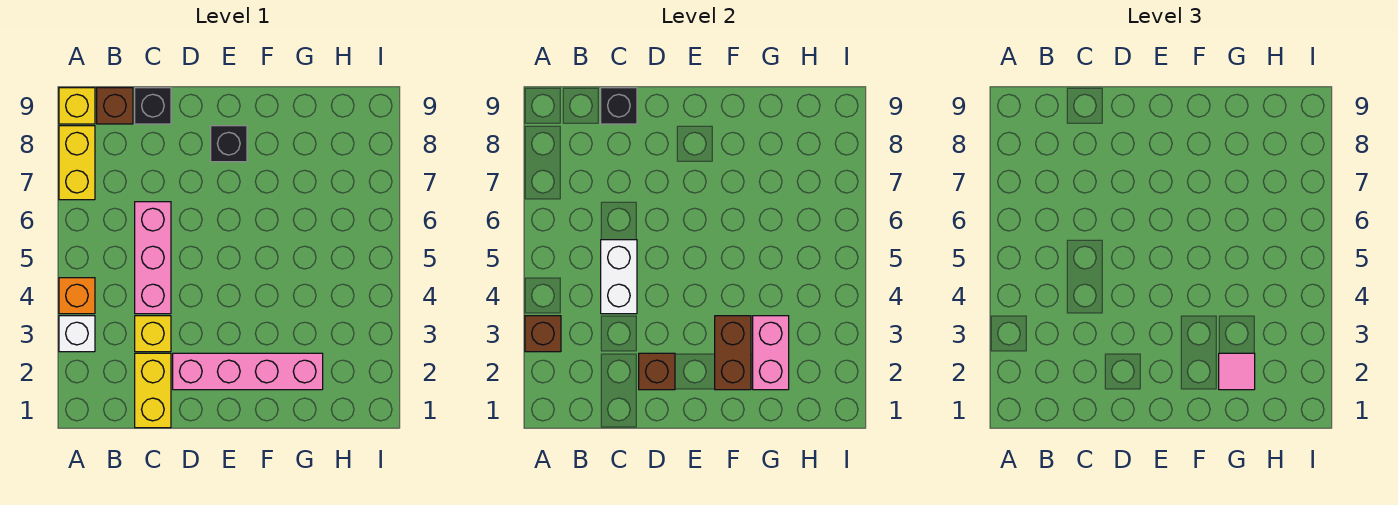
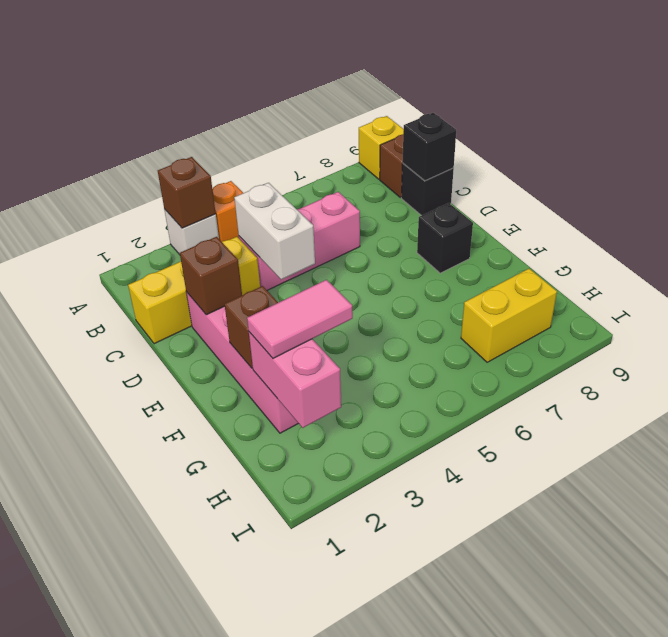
yellow brick A7:A8 level 1 -> yellow brick H7:H8 level 1
white brick C4:C5 level 2 -> white brick C4:D4 level 2
brown brick F2:F3 level 2 -> brown brick F2 level 2
pink brick G2:G3 level 2 -> pink brick G2:H2 level 2
pink tile G2 level 3 -> pink tile G2:G3 level 3

